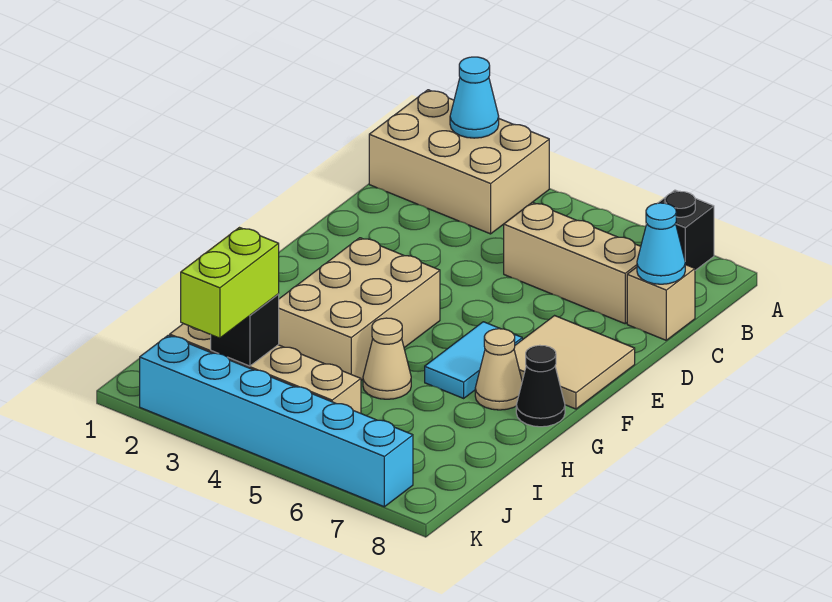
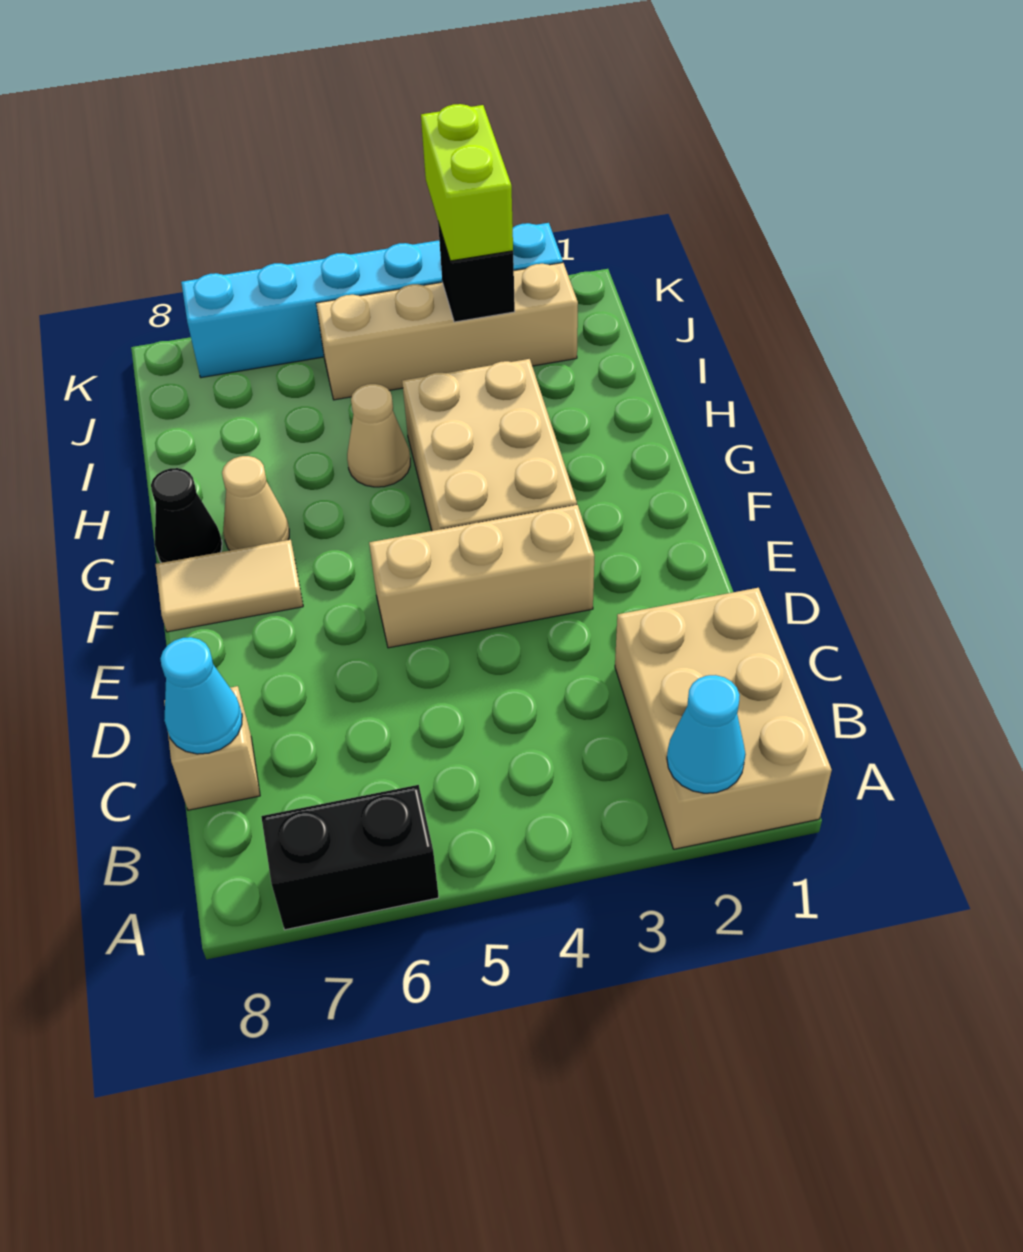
tan brick A1:B3 level 1 -> tan brick A1:C2 level 1
black brick A7 level 1 -> black brick A6:A7 level 1
tan brick C5:C7 level 1 -> tan brick E3:E5 level 1
tan tile E7:F8 level 1 -> tan tile F7:F8 level 1
cyan tile F6:G6 level 1 -> none

